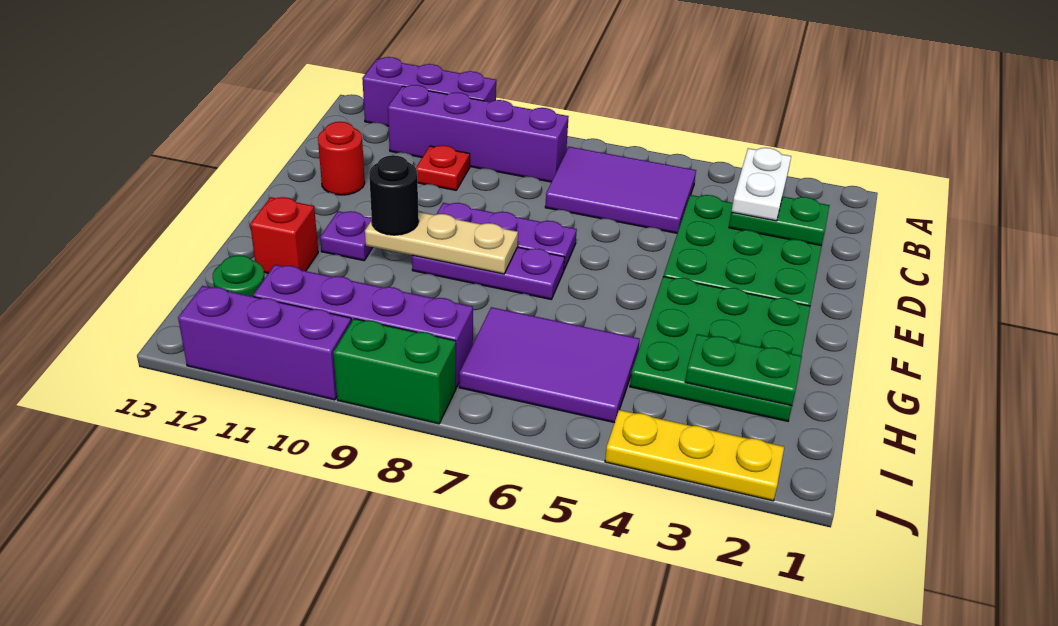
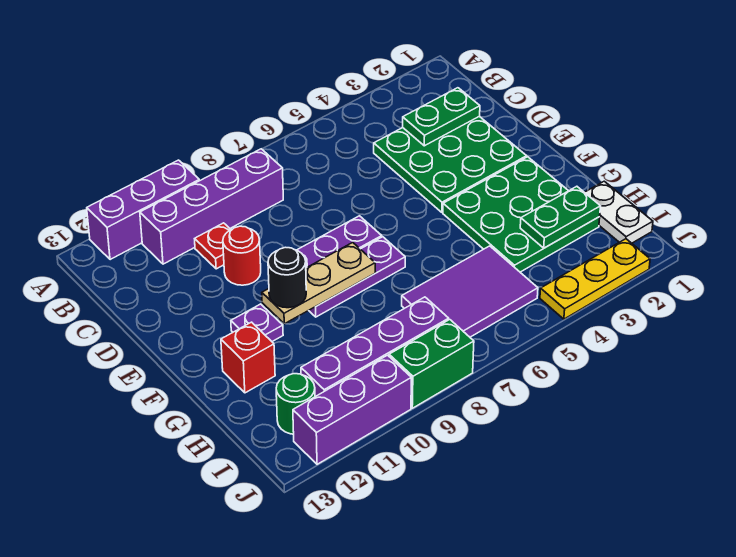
white plate B3:C3 level 3 -> white plate H1:I1 level 1
purple tile B5:C7 level 1 -> none
red round brick D12 level 1 -> red round brick D10 level 1

